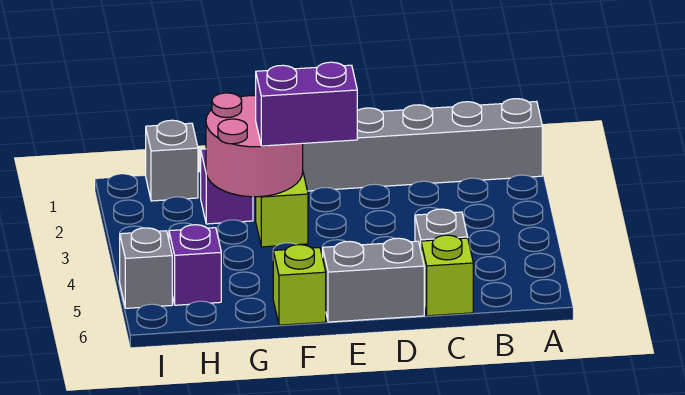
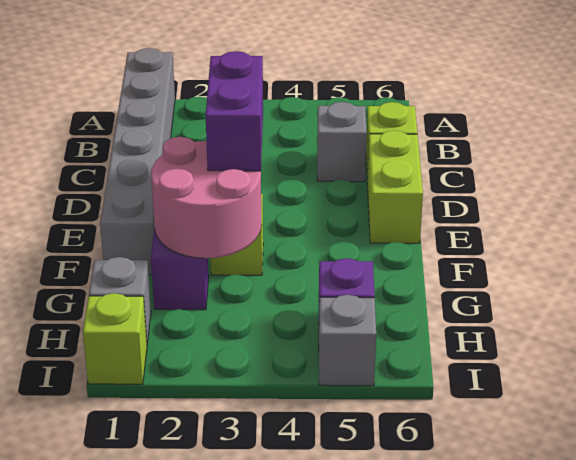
grey brick D6:E6 level 1 -> lime brick D6:E6 level 1
lime brick F6 level 1 -> lime brick I1 level 1

